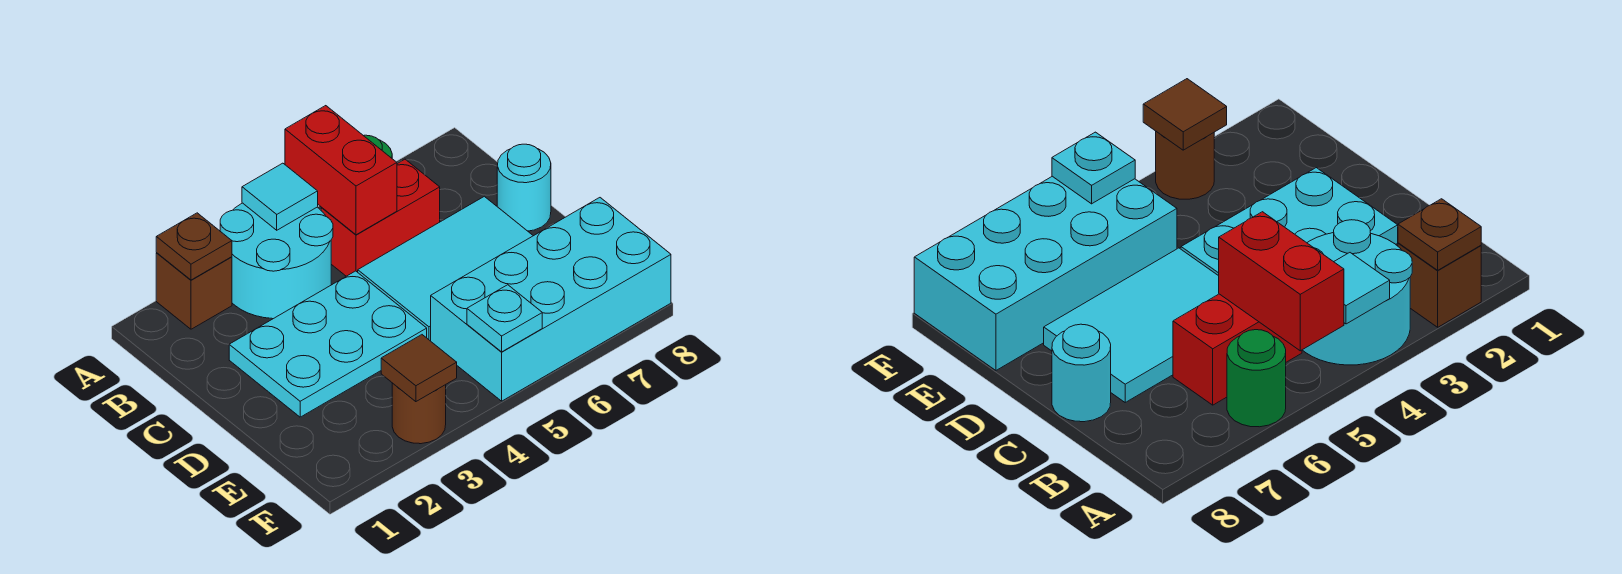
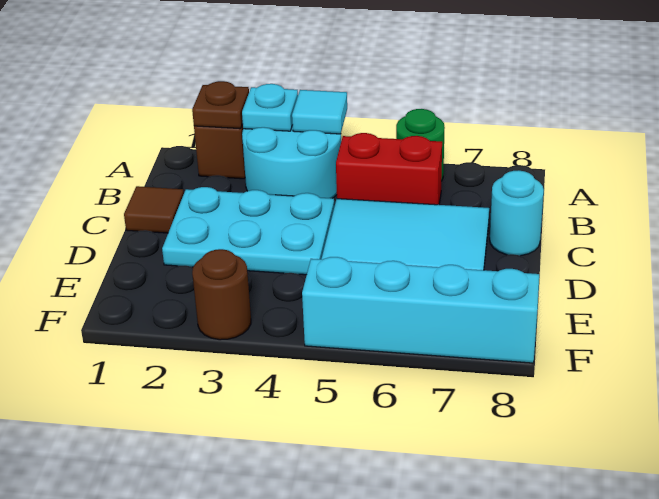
red brick A5:B5 level 2 -> none
cyan brick E5:F8 level 1 -> cyan brick F5:F8 level 1
brown tile F3 level 2 -> brown tile C1 level 1
cyan plate F5 level 2 -> cyan plate A3 level 2

